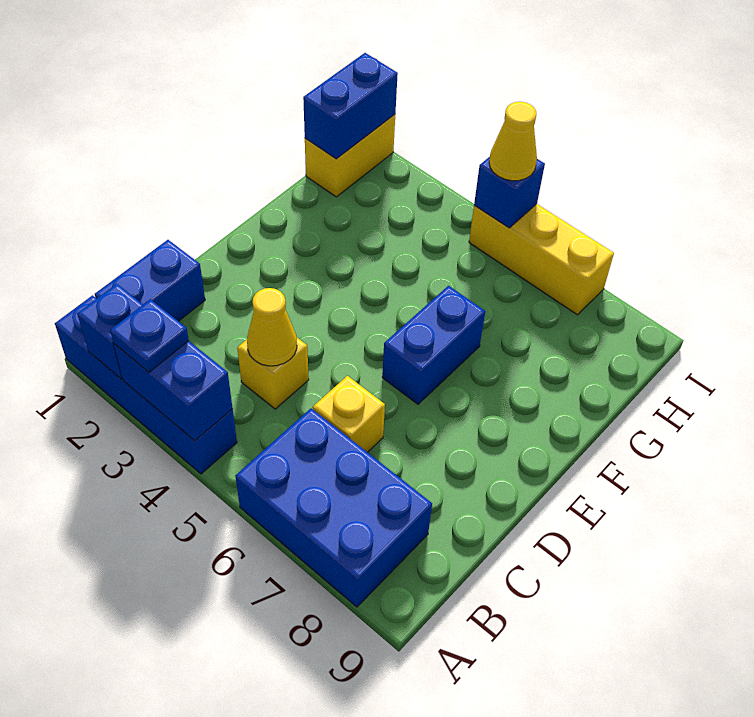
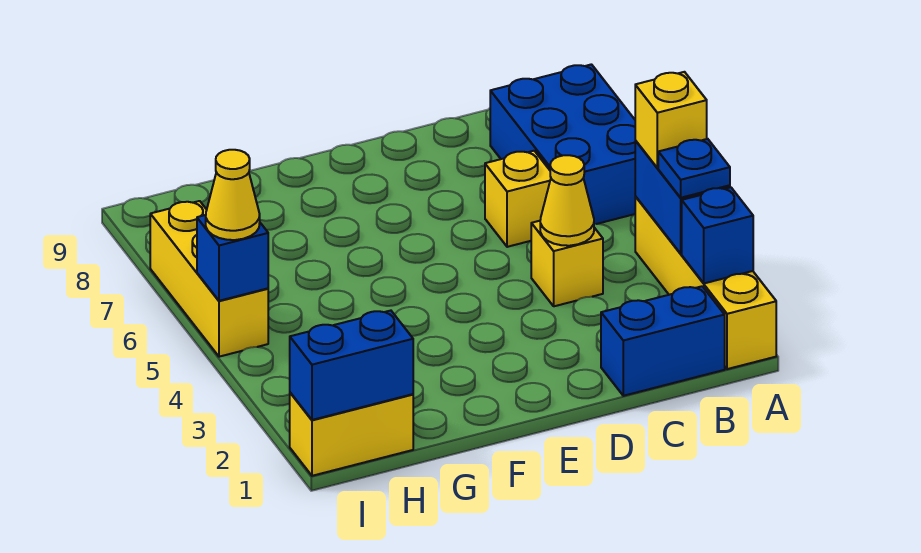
blue brick A1:A4 level 1 -> yellow brick A1:A4 level 1
none -> yellow brick A4 level 3
blue brick E6:F6 level 1 -> none

